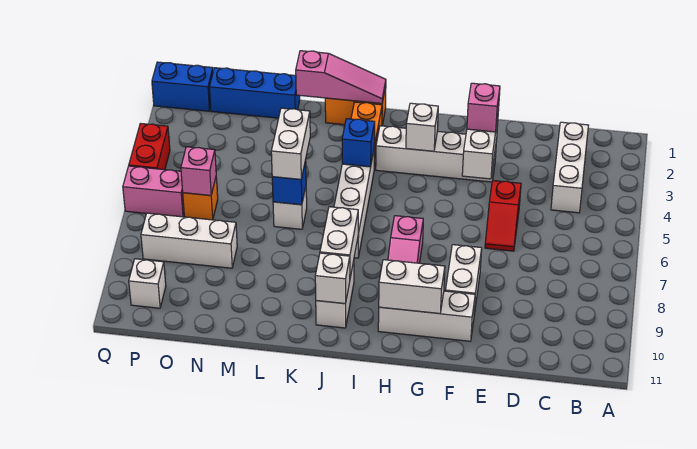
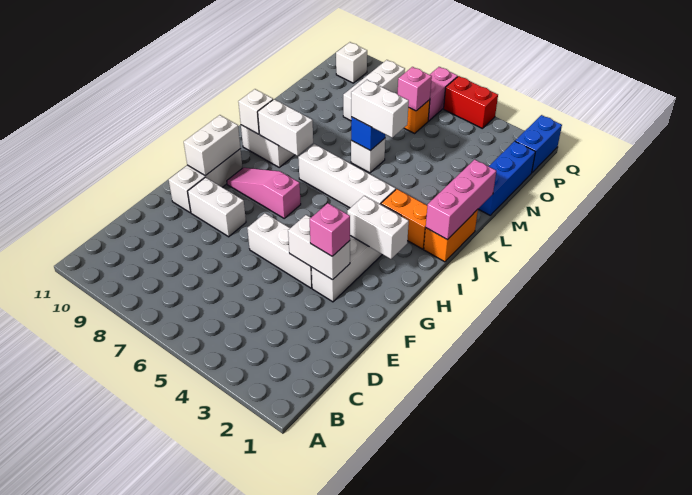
white brick C2:C4 level 1 -> white brick F4:F6 level 1
red slope E5:E6 level 1 top 5 -> none
white brick H3 level 2 -> white brick H2:H3 level 2
pink slope J1:L1 level 2 top L -> pink brick J1:L1 level 2
blue brick J4 level 2 -> none

